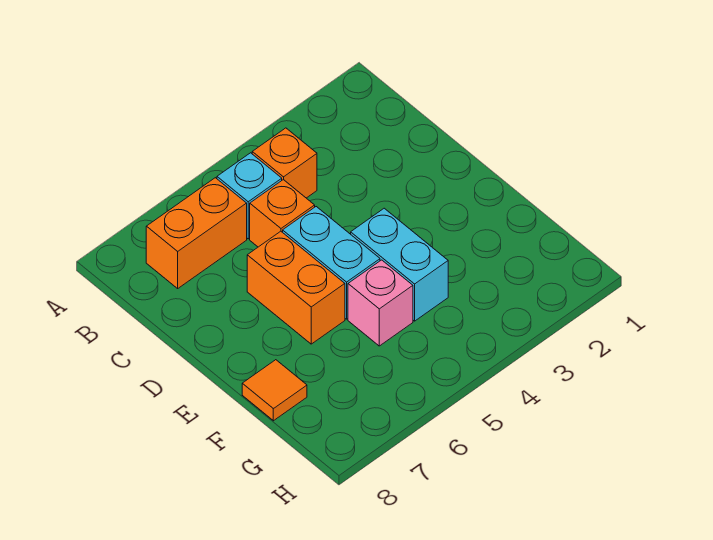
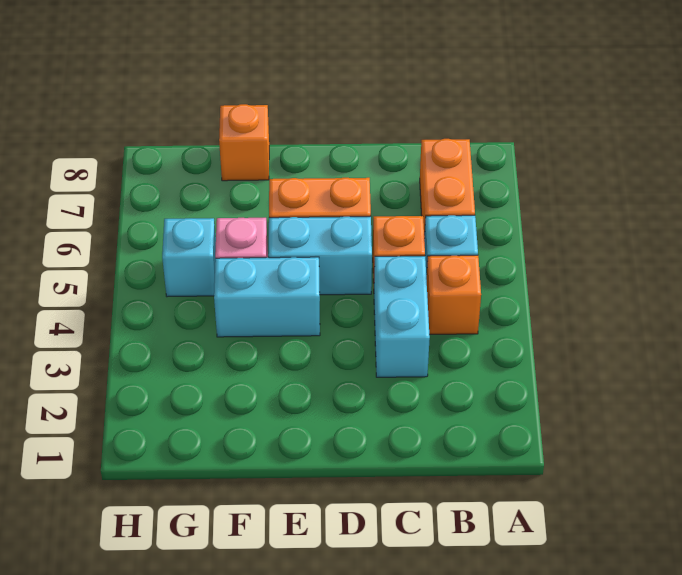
none -> cyan brick C3:C4 level 1
orange tile F8 level 1 -> orange brick F8 level 1
none -> cyan brick G5 level 1

